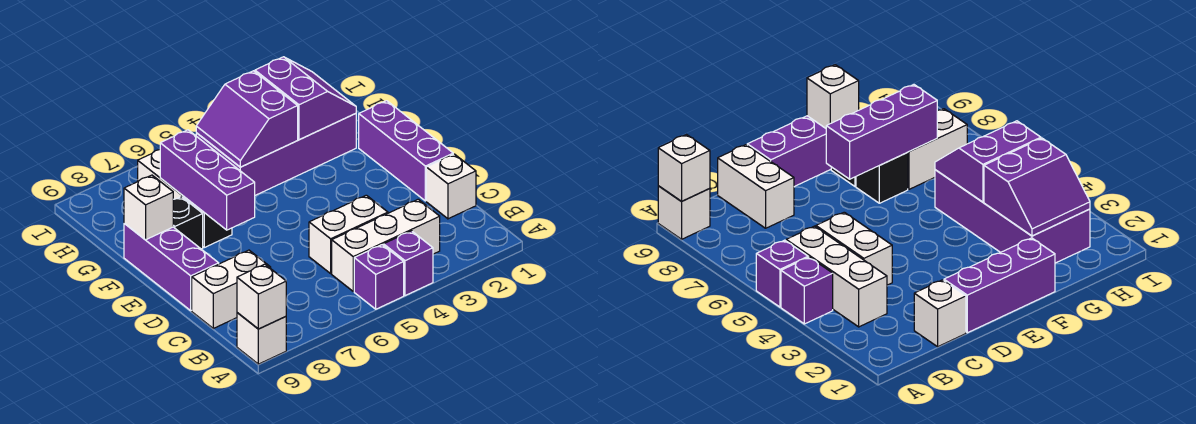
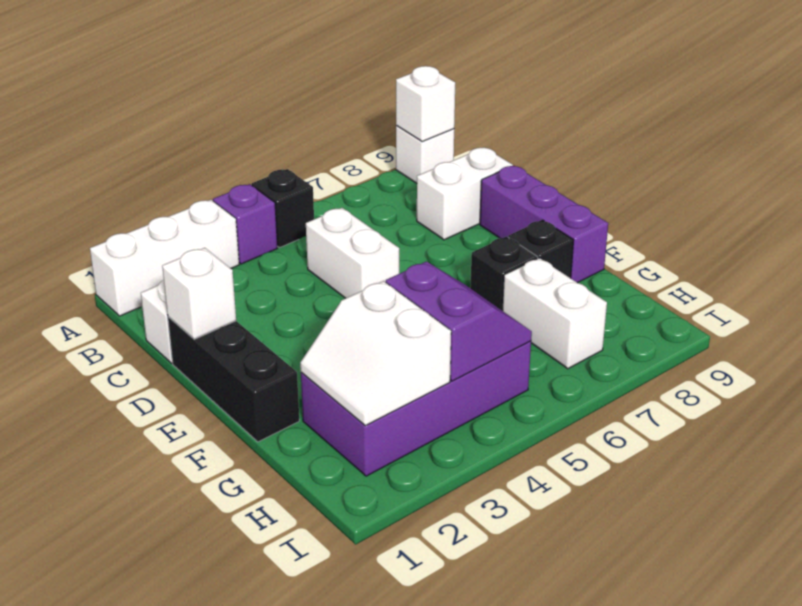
purple brick A5 level 1 -> black brick A5 level 1
white brick B3:B5 level 1 -> white brick A1:A3 level 1
white brick C4:C5 level 1 -> white brick C5:D5 level 1
purple brick D1:F1 level 1 -> black brick D1:F1 level 1
purple brick E7:G7 level 2 -> none
white brick F9 level 2 -> white brick D1 level 2
purple slope G2:H3 level 2 top 3 -> white slope G2:H3 level 2 top 3

